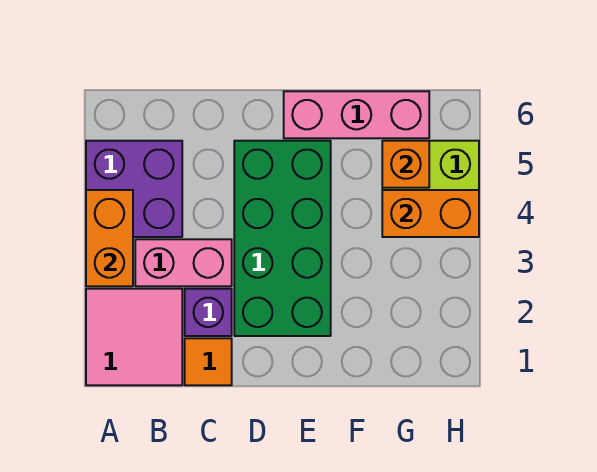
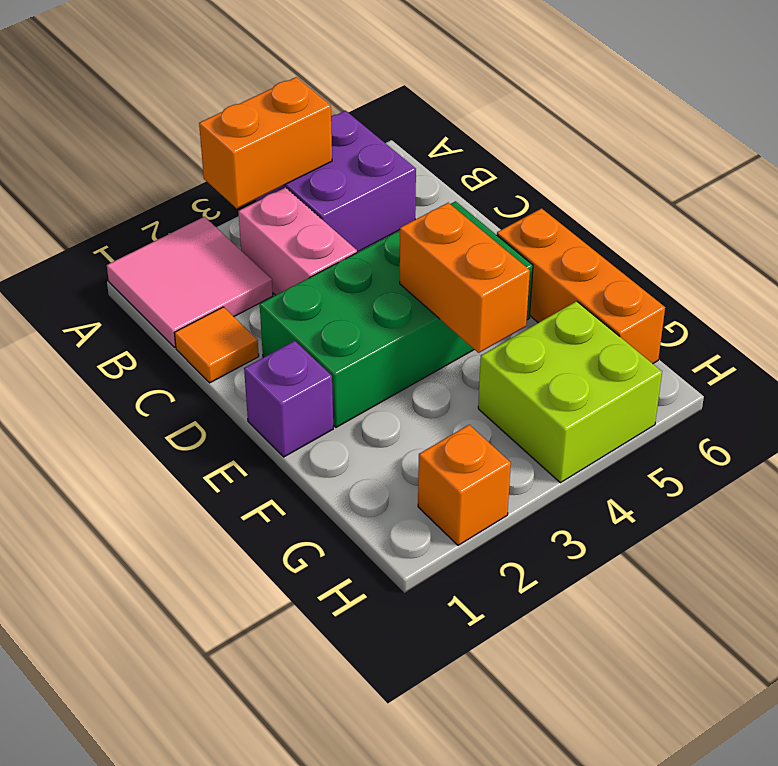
purple brick C2 level 1 -> purple brick E1 level 1
pink brick E6:G6 level 1 -> orange brick E6:G6 level 1
orange brick G4:H4 level 2 -> orange brick E4:F4 level 2
orange brick G5 level 2 -> orange brick H2 level 1

